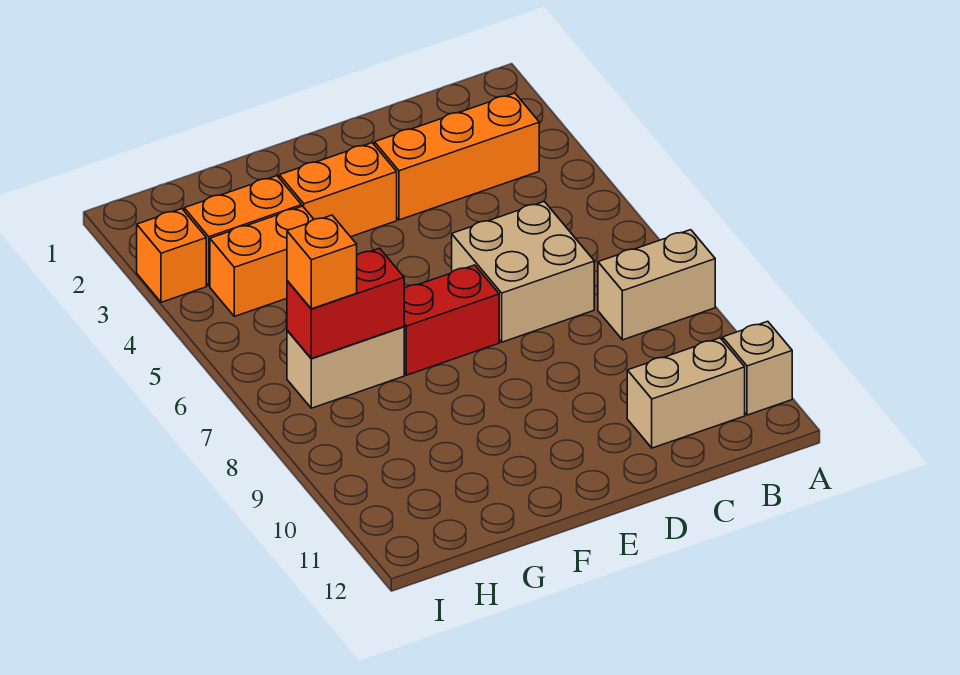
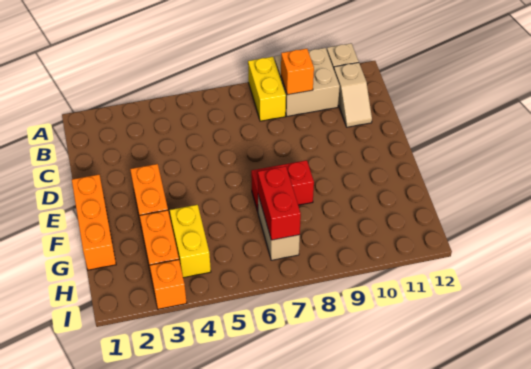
tan brick A8:B8 level 1 -> yellow brick A8:B8 level 1
orange brick B3:D3 level 1 -> orange brick E1:G1 level 1
tan brick B11:C11 level 1 -> tan slope B11:C11 level 1 top B
tan brick C6:D7 level 1 -> tan brick A9:B10 level 1
red brick E7:F7 level 1 -> red brick F7:F8 level 1
orange brick G4:H4 level 1 -> yellow brick G4:H4 level 1
orange brick H7 level 3 -> orange brick B9 level 2

